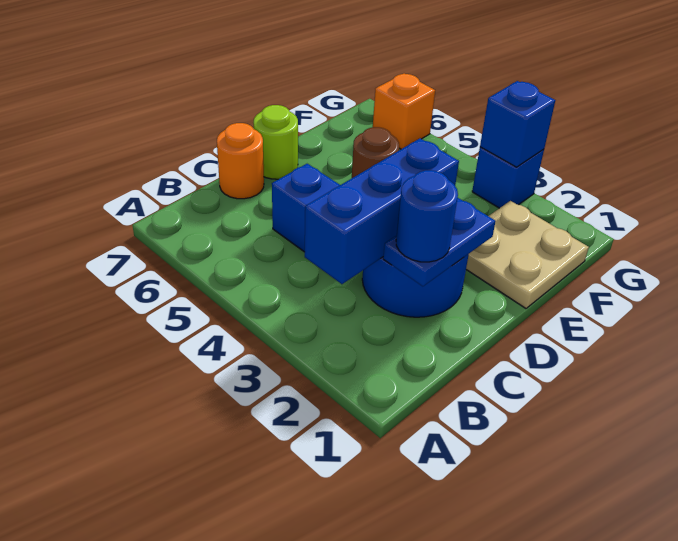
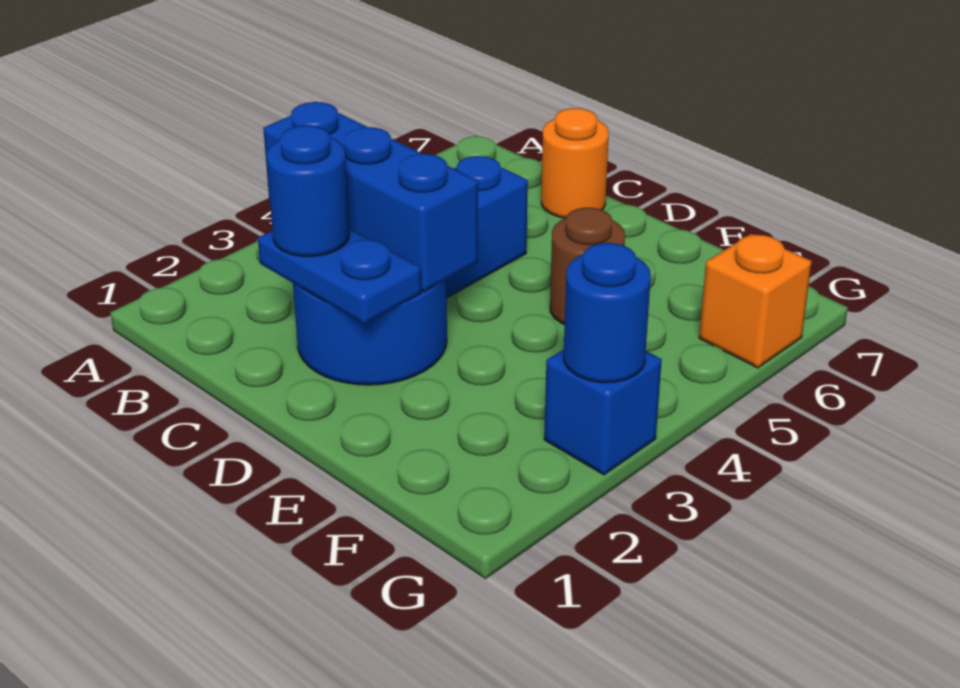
lime round brick D7 level 1 -> none
tan plate E1:F2 level 1 -> none
blue brick G3 level 2 -> blue round brick G3 level 2

